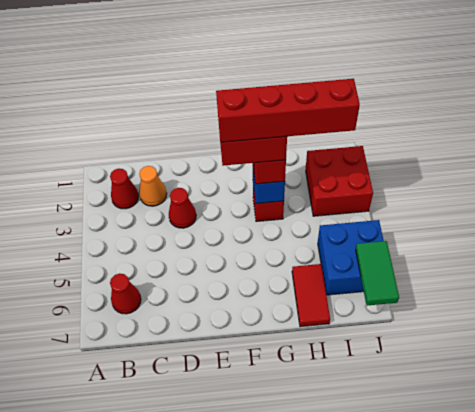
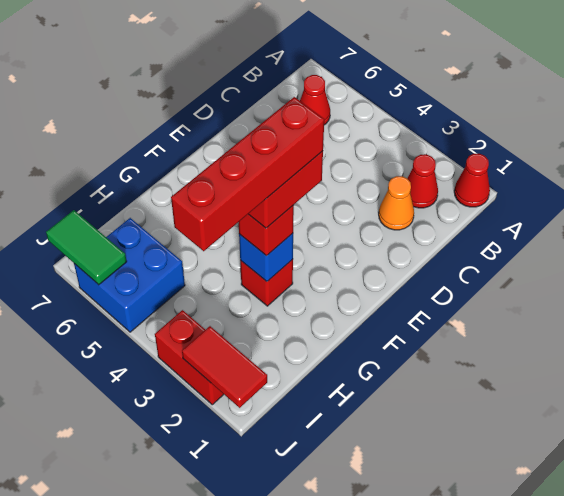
red cone D3 level 1 -> red cone A1 level 1
red tile H6:H7 level 1 -> red tile J1:J2 level 2
red brick I2:J3 level 1 -> red brick J2:J3 level 1

